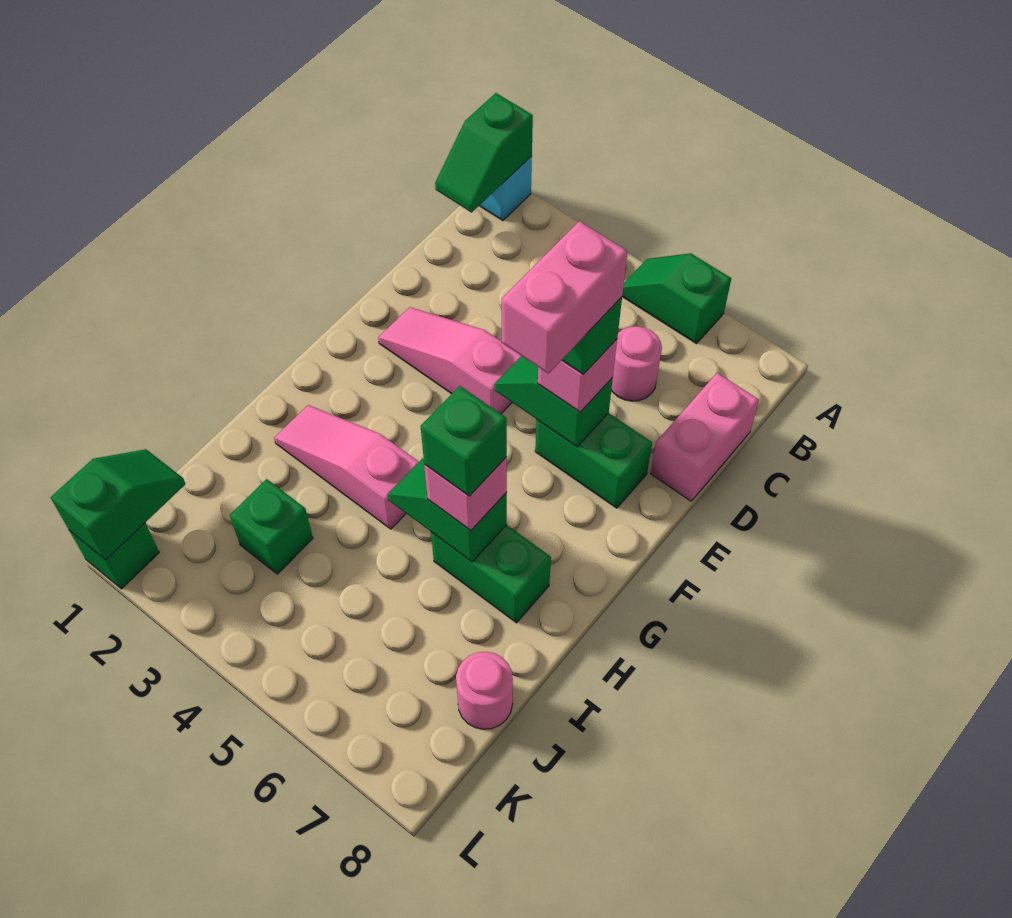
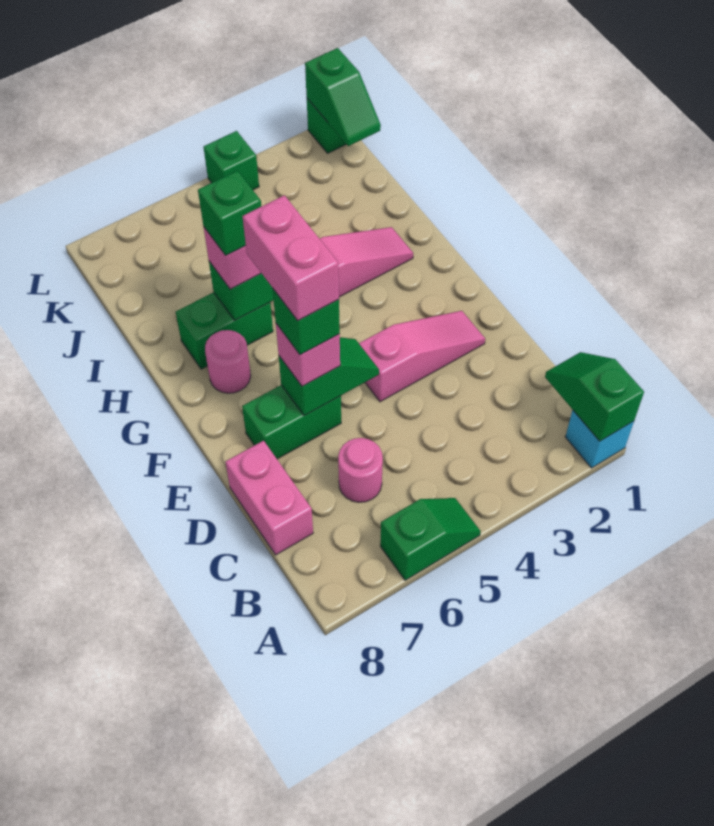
green brick J3 level 1 -> green brick L4 level 1
pink round brick J8 level 1 -> pink round brick G7 level 1

